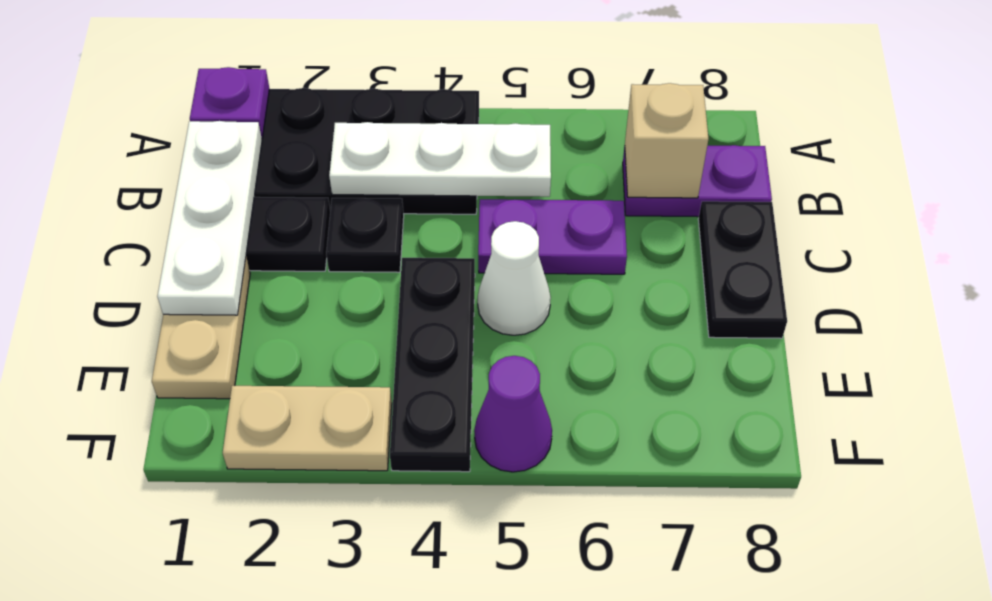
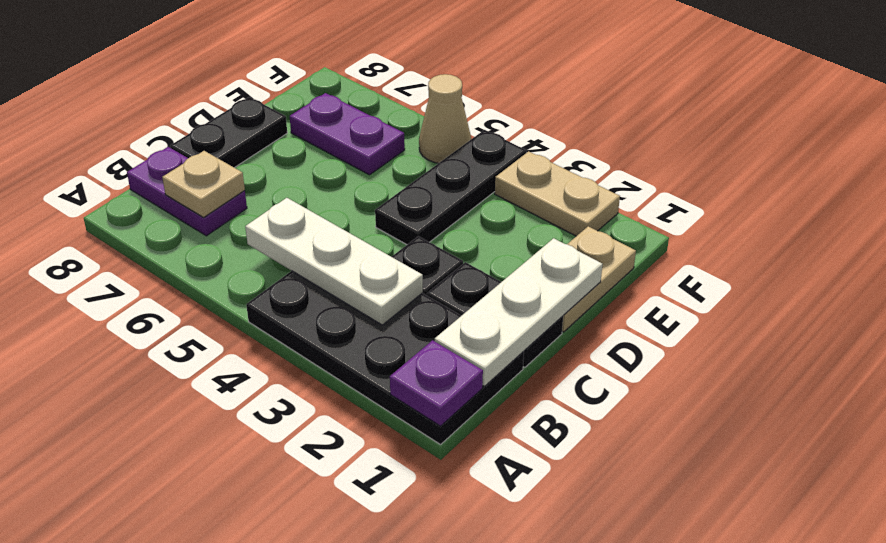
tan brick B7 level 2 -> tan plate B7 level 2
purple plate C5:C6 level 1 -> purple plate E6:E7 level 1
white cone D5 level 1 -> none
purple cone F5 level 1 -> tan cone F5 level 1

